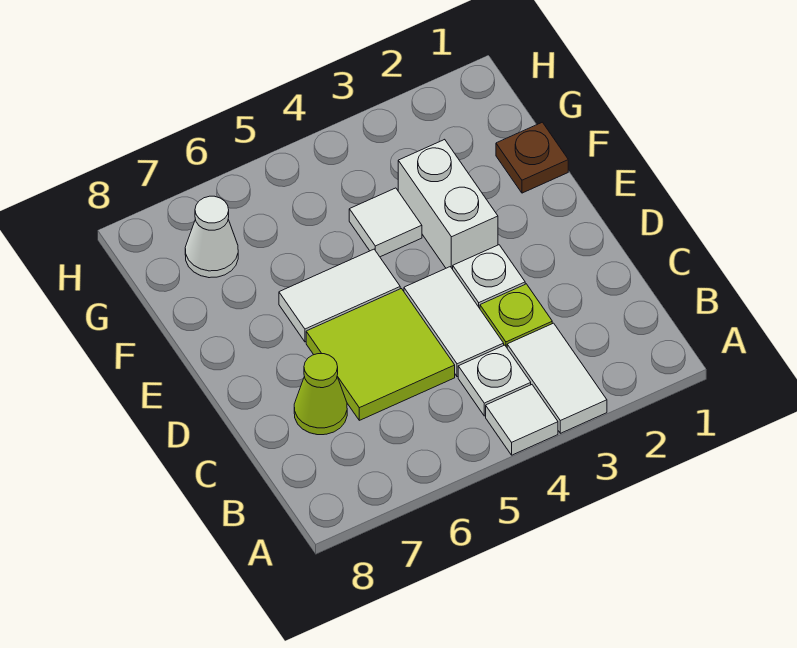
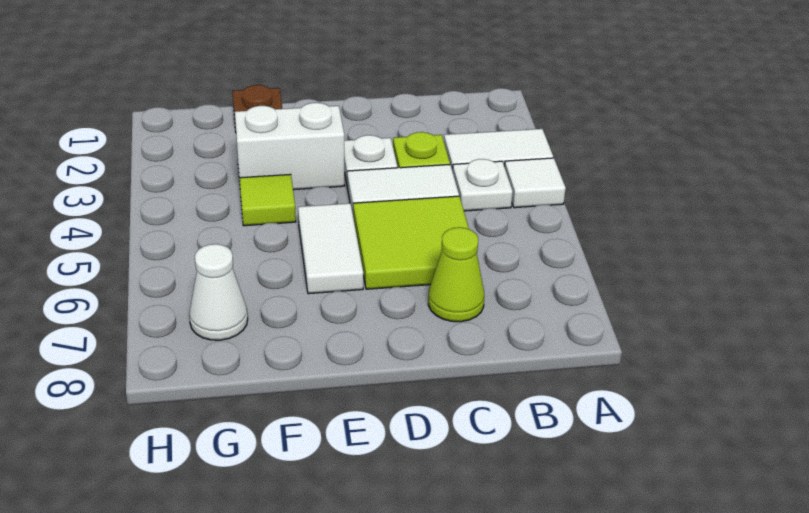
white tile F4 level 1 -> lime tile F4 level 1

